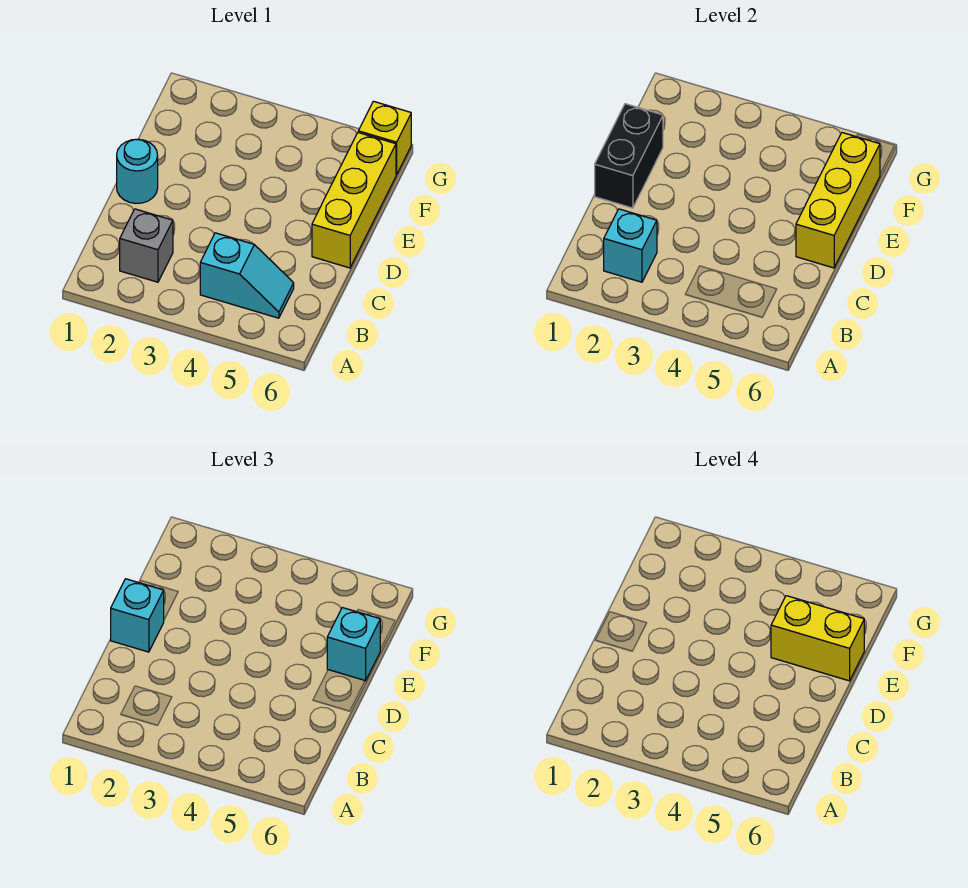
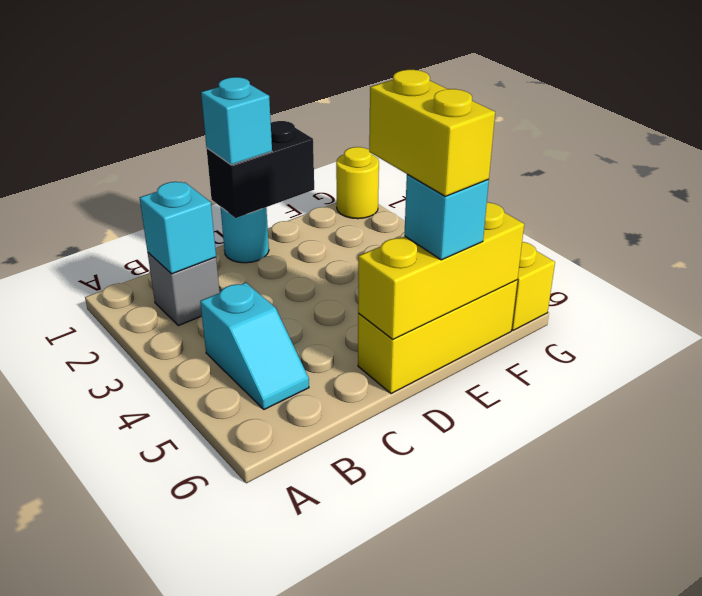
none -> yellow round brick G1 level 1

